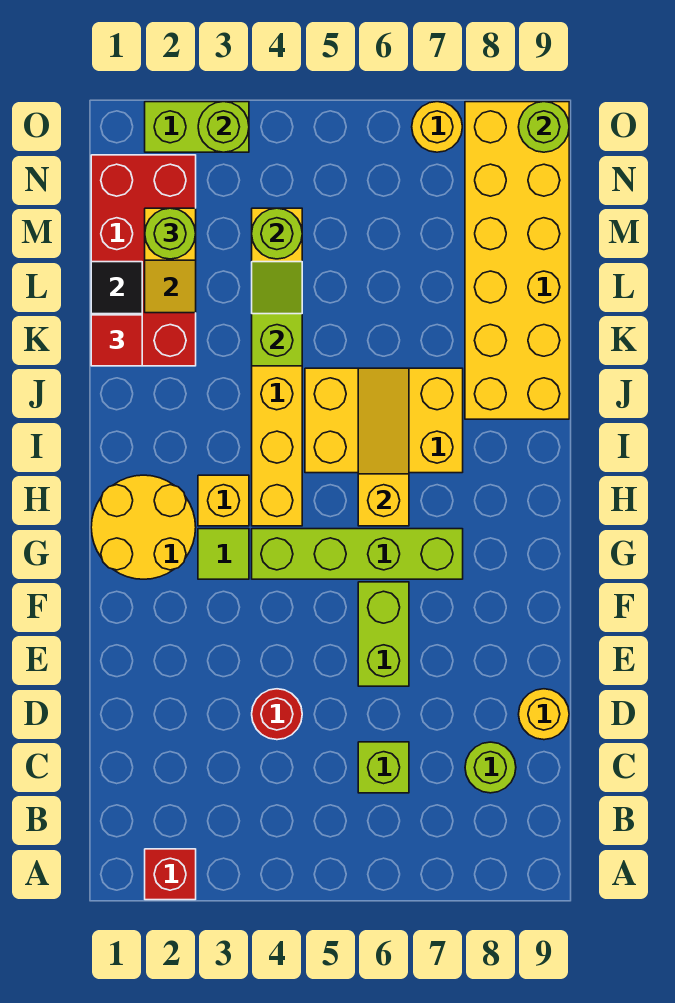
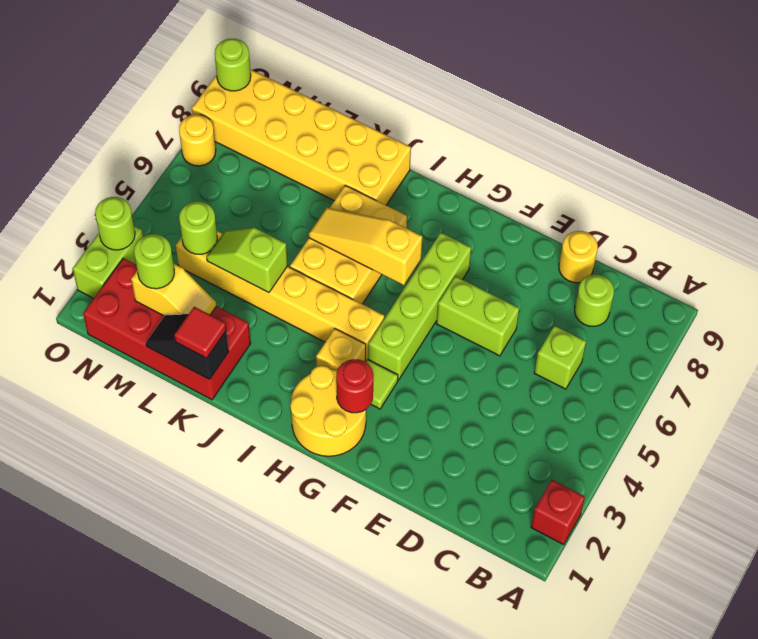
red round brick D4 level 1 -> red round brick G2 level 2

